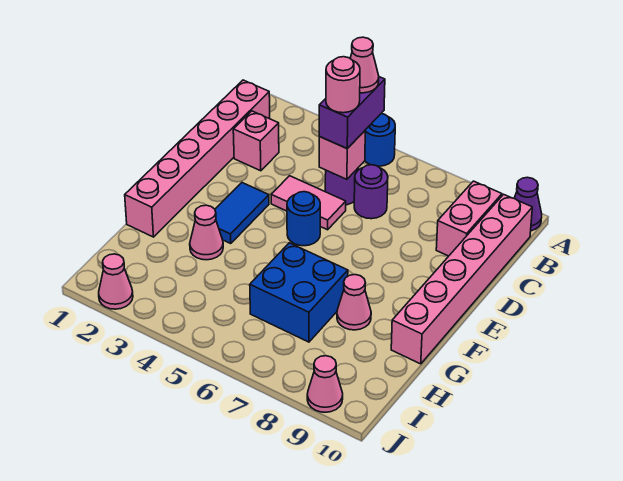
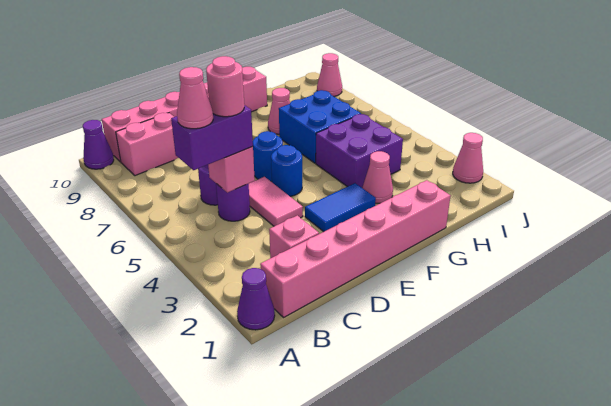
none -> purple cone A1 level 1
blue round brick A5 level 1 -> blue round brick E6 level 1
none -> purple brick G4:H5 level 1

